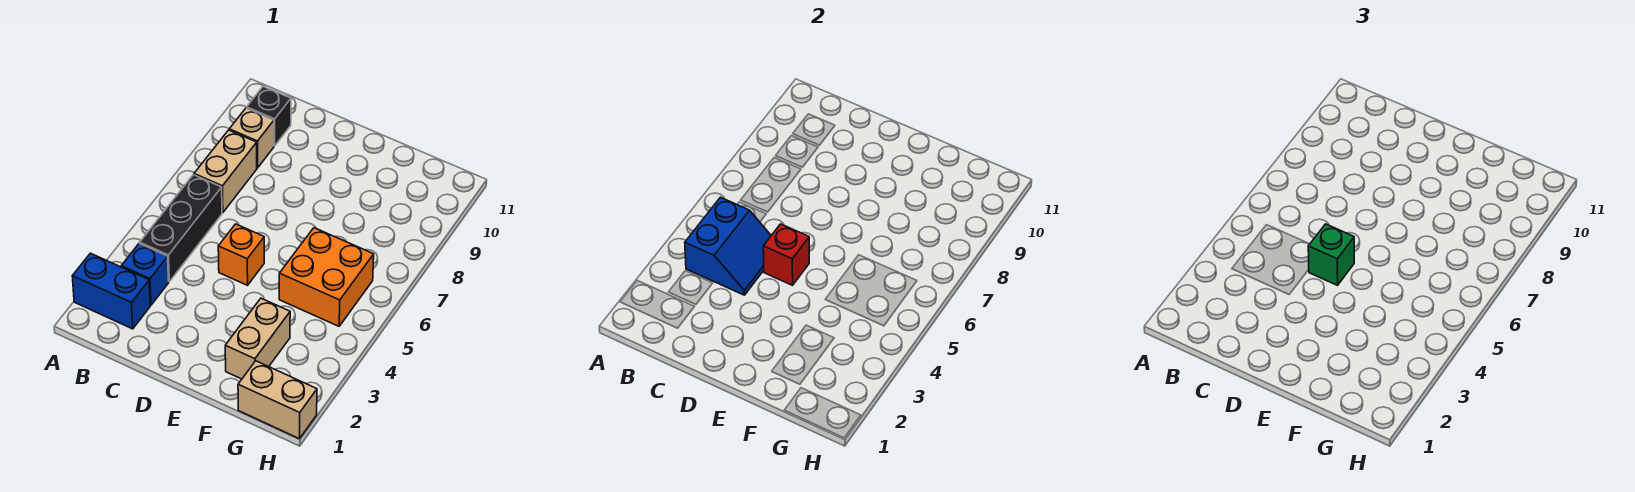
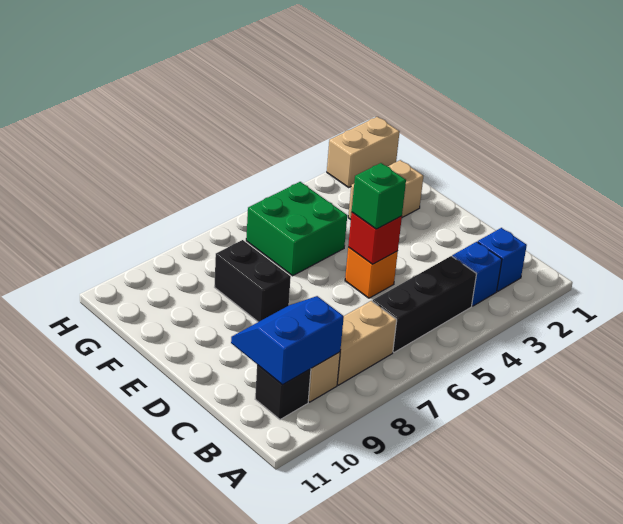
blue brick A2:B2 level 1 -> blue brick B2 level 1
blue slope B4:C5 level 2 top B -> blue slope B9:C10 level 2 top B
none -> black brick E8:F8 level 1
orange brick F5:G6 level 1 -> green brick F5:G6 level 1
tan brick G1:H1 level 1 -> tan brick H1:H2 level 1

